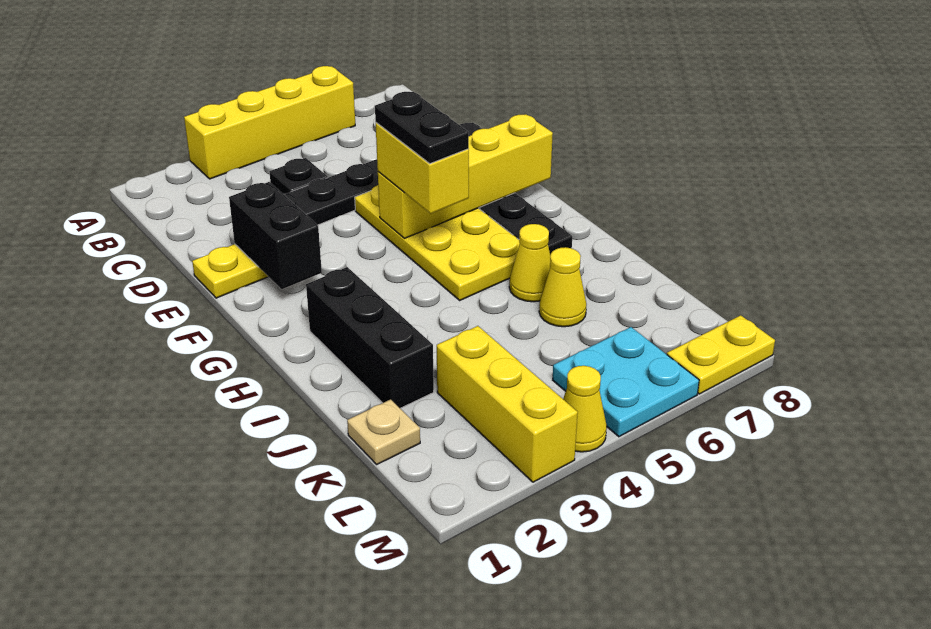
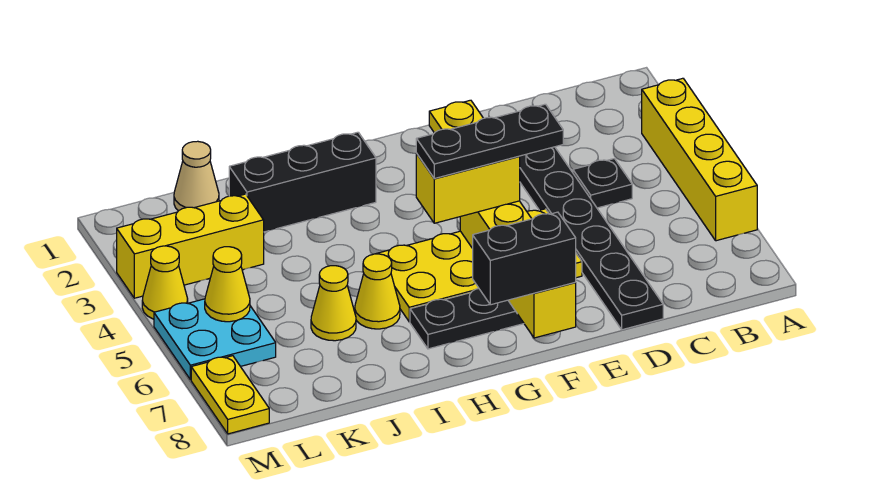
black brick E2:F2 level 2 -> black brick F8:G8 level 3
black plate F5:G5 level 4 -> black plate E5:G5 level 4
tan plate K1 level 1 -> tan cone K1 level 1
none -> yellow cone L5 level 2

